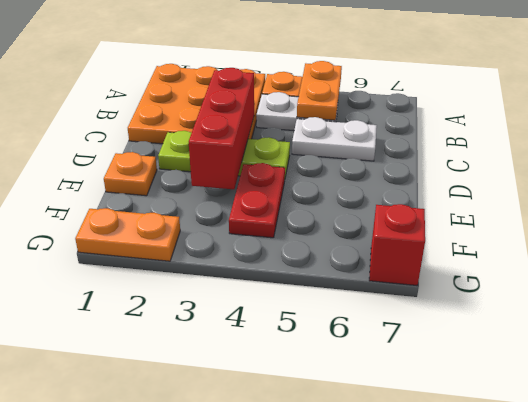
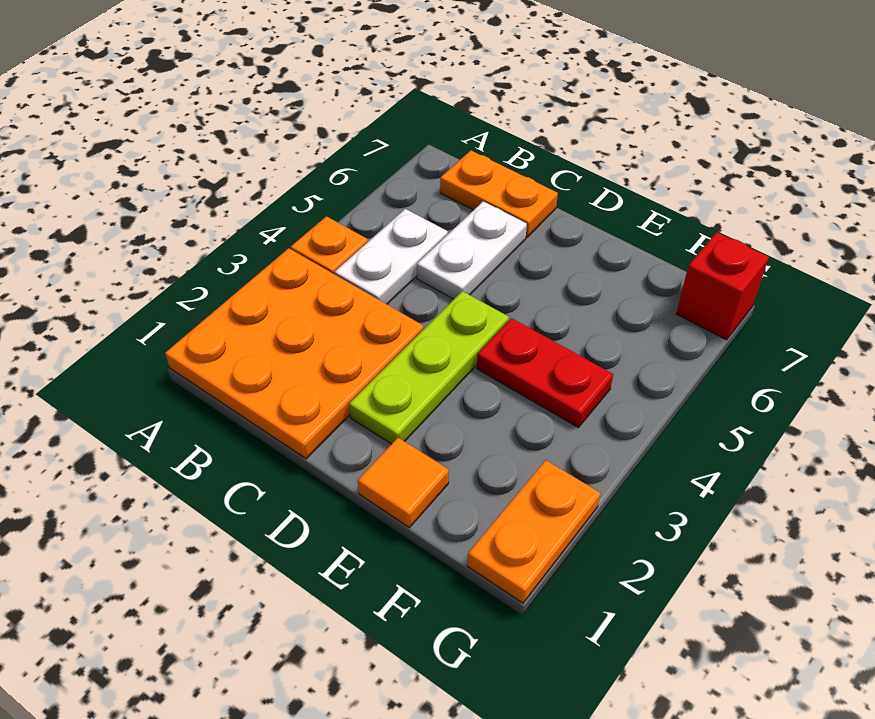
orange plate A5:B5 level 2 -> orange plate B7:C7 level 1
red brick C3:E3 level 2 -> none
orange plate E1 level 1 -> orange tile E1 level 1

